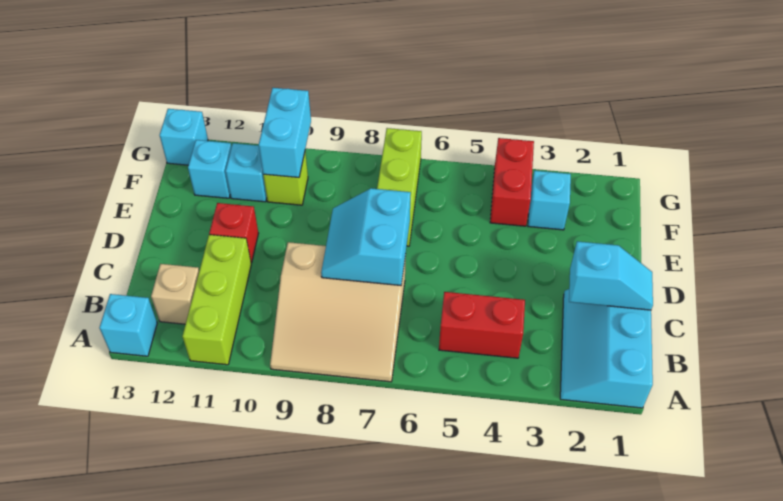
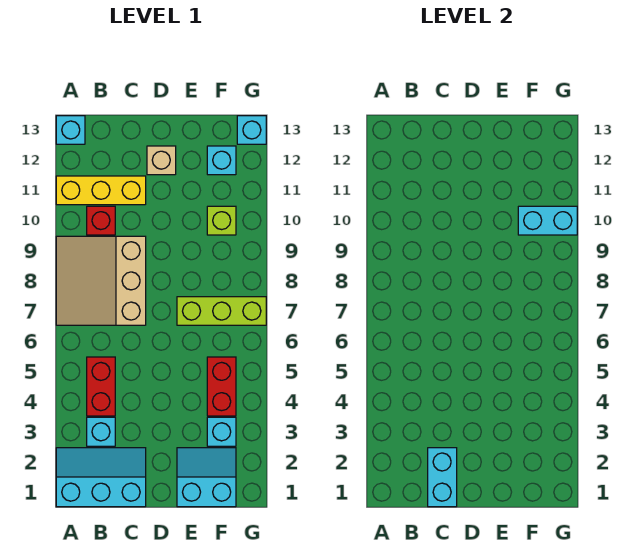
lime brick A11:C11 level 1 -> yellow brick A11:C11 level 1
tan brick B12 level 1 -> tan brick D12 level 1
cyan slope C1:C2 level 2 top 2 -> cyan brick C1:C2 level 2
cyan slope C7:D8 level 2 top 7 -> cyan slope E1:F2 level 1 top 1
red brick D11 level 1 -> red brick B10 level 1
red brick F4:G4 level 1 -> red brick F4:F5 level 1
cyan brick F11 level 1 -> cyan brick B3 level 1

